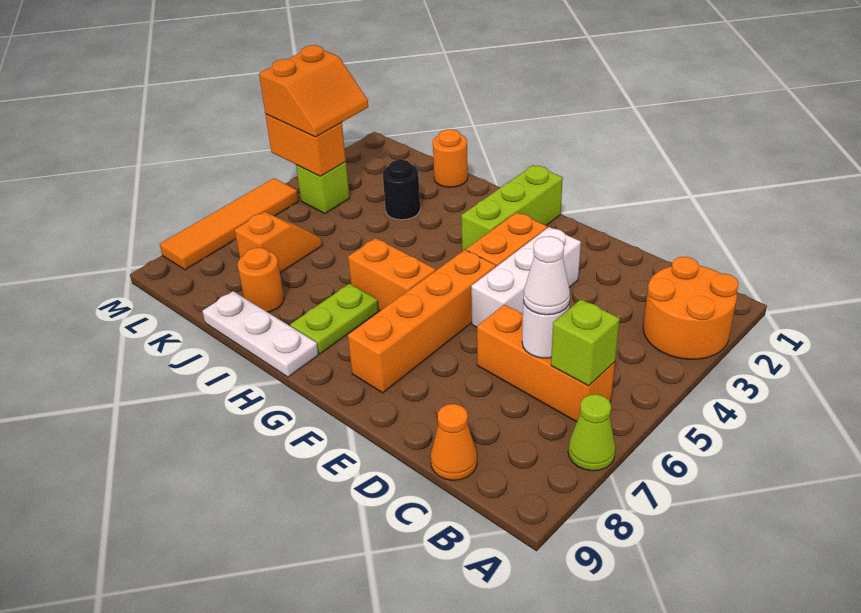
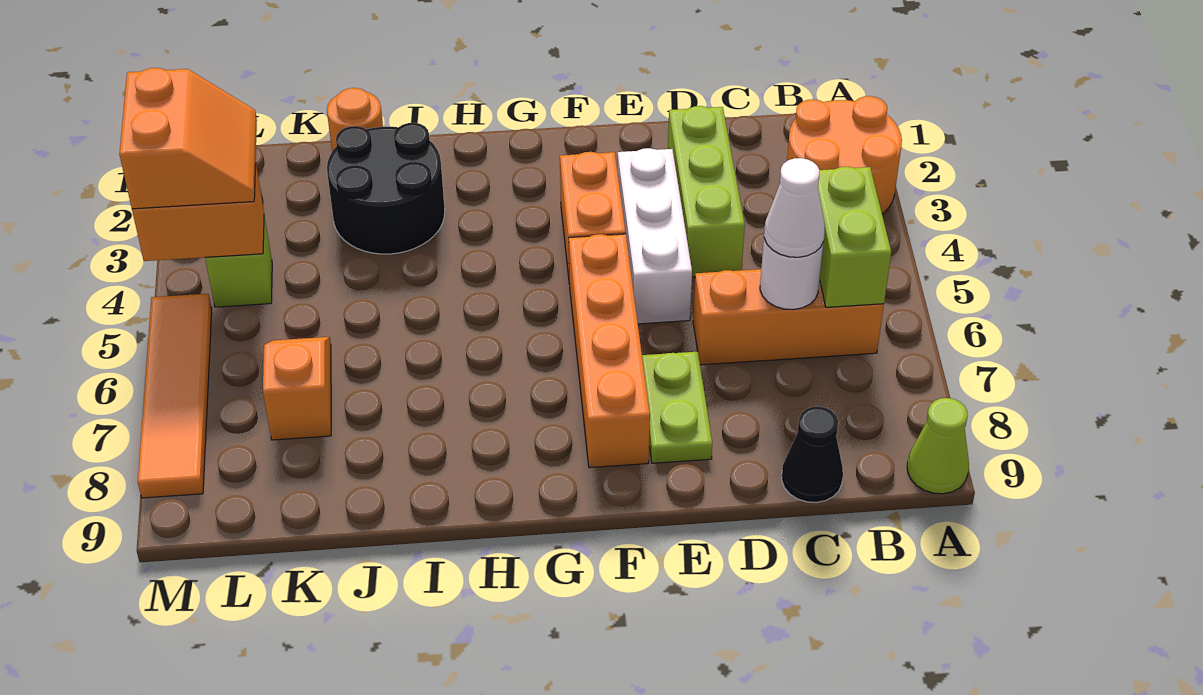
lime cone A7 level 1 -> lime cone A9 level 1
lime brick B6 level 2 -> lime brick B5:B6 level 2
orange cone C9 level 1 -> black cone C9 level 1
lime brick G1:G3 level 1 -> lime brick D2:D4 level 1
orange brick G6:H6 level 1 -> none
lime plate H7:H8 level 1 -> lime plate E7:E8 level 1
white plate H9:J9 level 1 -> none
black round brick J3 level 1 -> black round brick I2:J3 level 1
orange round brick J8 level 1 -> none

